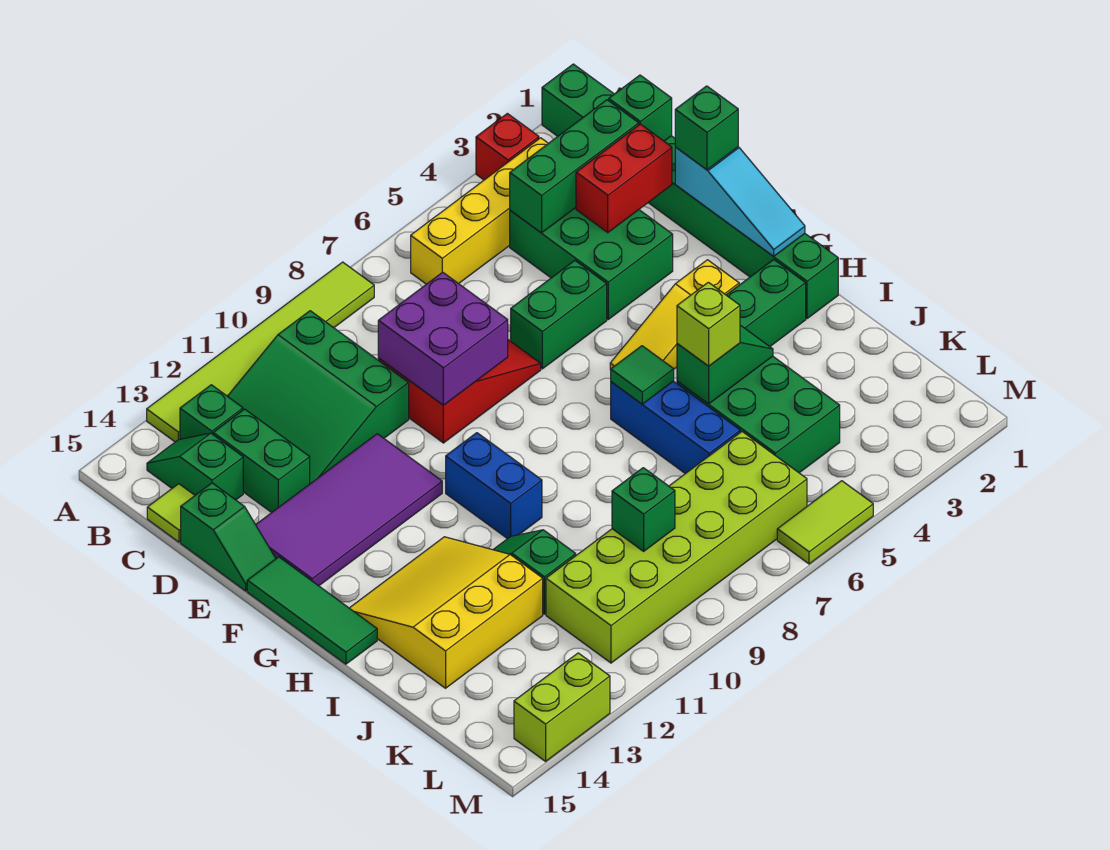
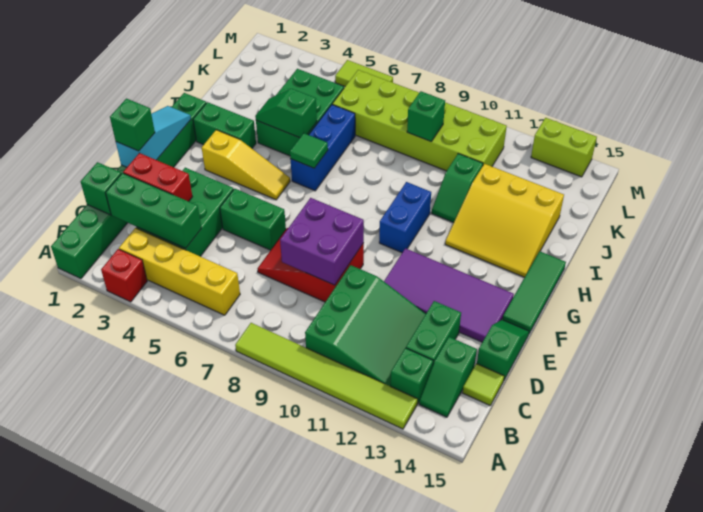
lime brick I5 level 3 -> none

